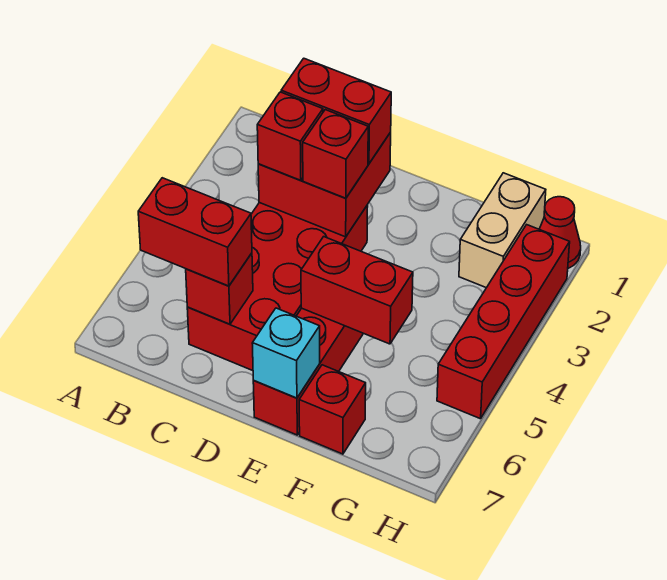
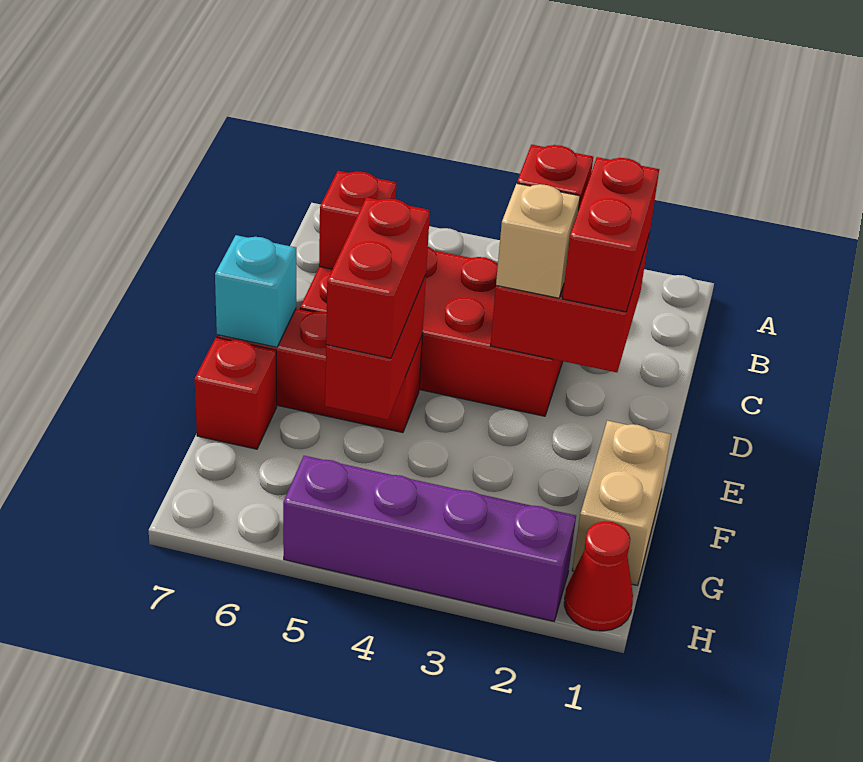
red brick B6:C6 level 3 -> red brick E5:F5 level 3
red brick D3 level 3 -> tan brick D3 level 3
tan brick G1:G2 level 1 -> tan brick F1:G1 level 1
red brick H2:H5 level 1 -> purple brick H2:H5 level 1

